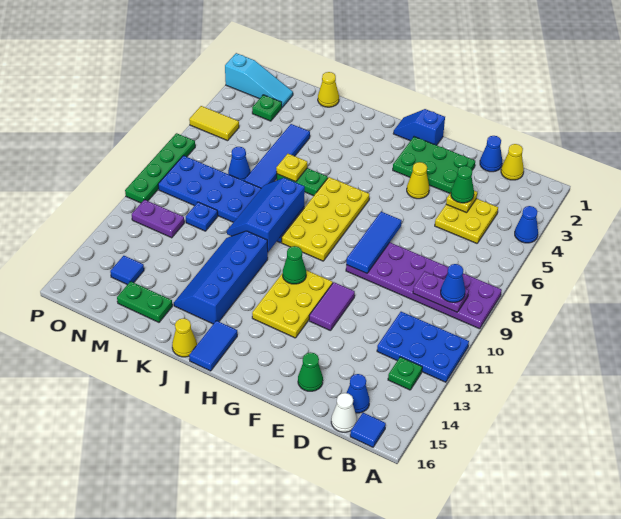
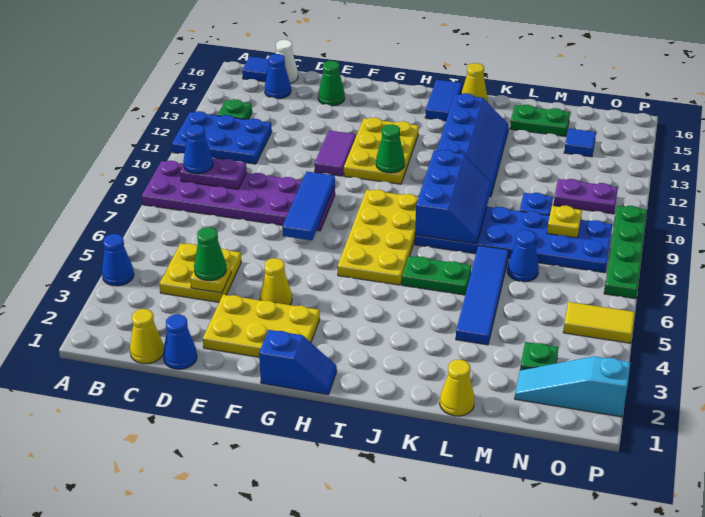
green plate E2:G3 level 1 -> yellow plate E2:G3 level 1
yellow plate K6 level 2 -> yellow plate N9 level 2

